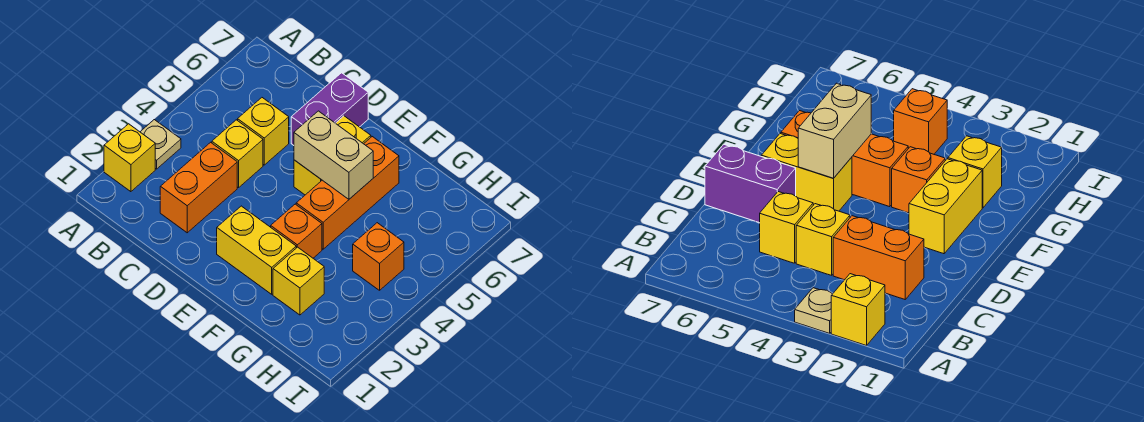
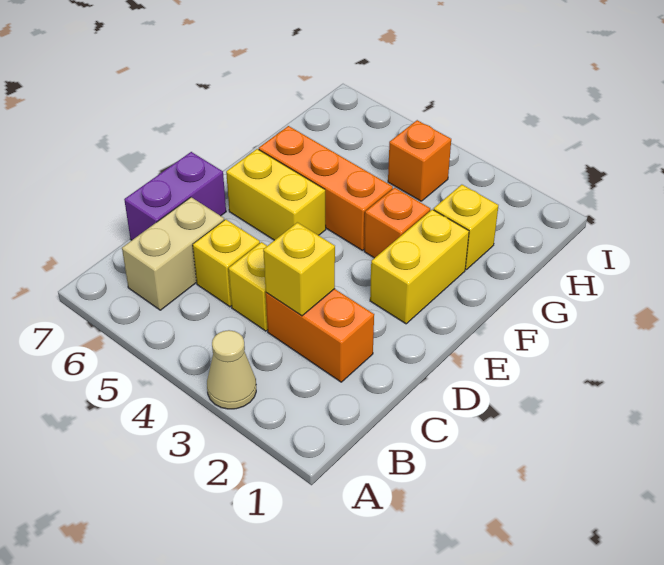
yellow brick A2 level 1 -> yellow brick C3 level 2
tan plate A3 level 1 -> tan cone A3 level 1
purple brick D6:D7 level 1 -> purple brick C7:D7 level 1
tan brick E5:F5 level 2 -> tan brick B6:C6 level 1

